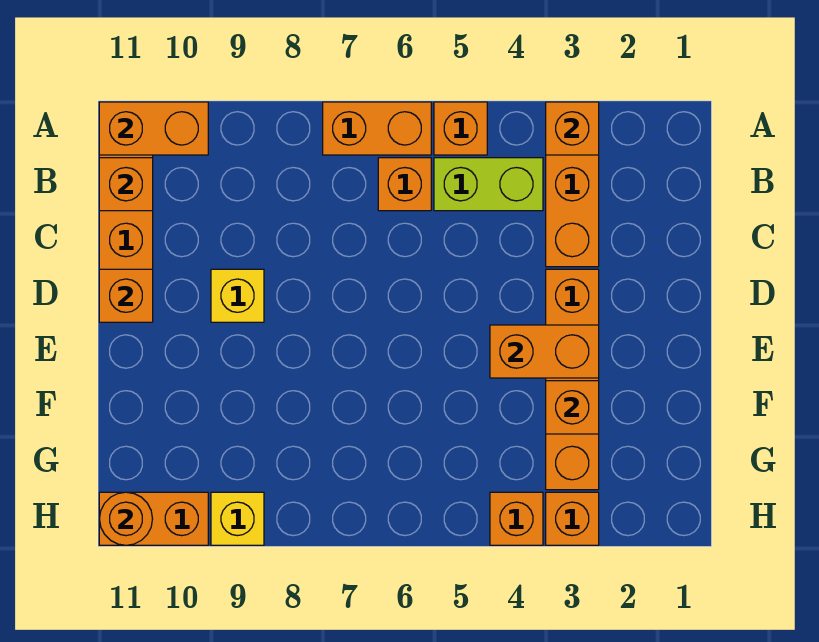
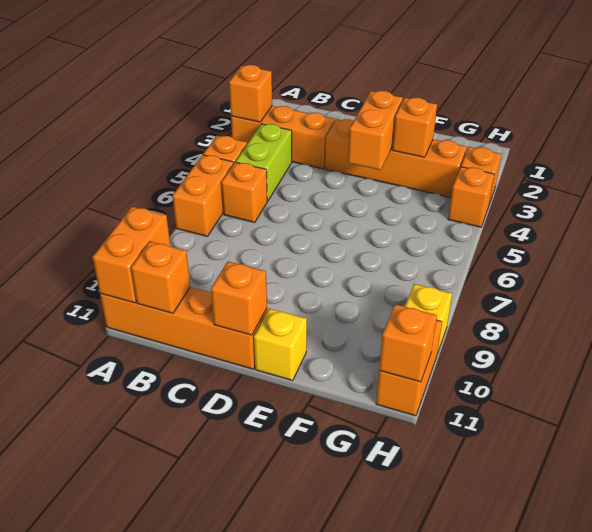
yellow brick D9 level 1 -> yellow brick E11 level 1
orange round brick H11 level 2 -> orange brick H11 level 2

